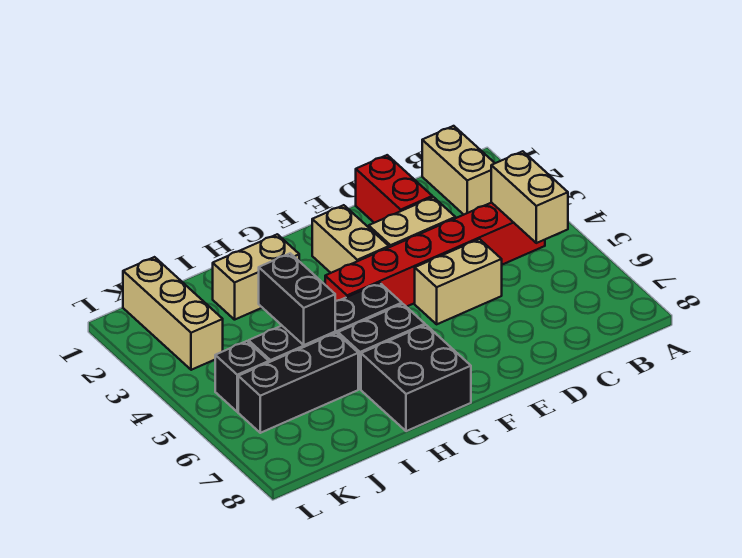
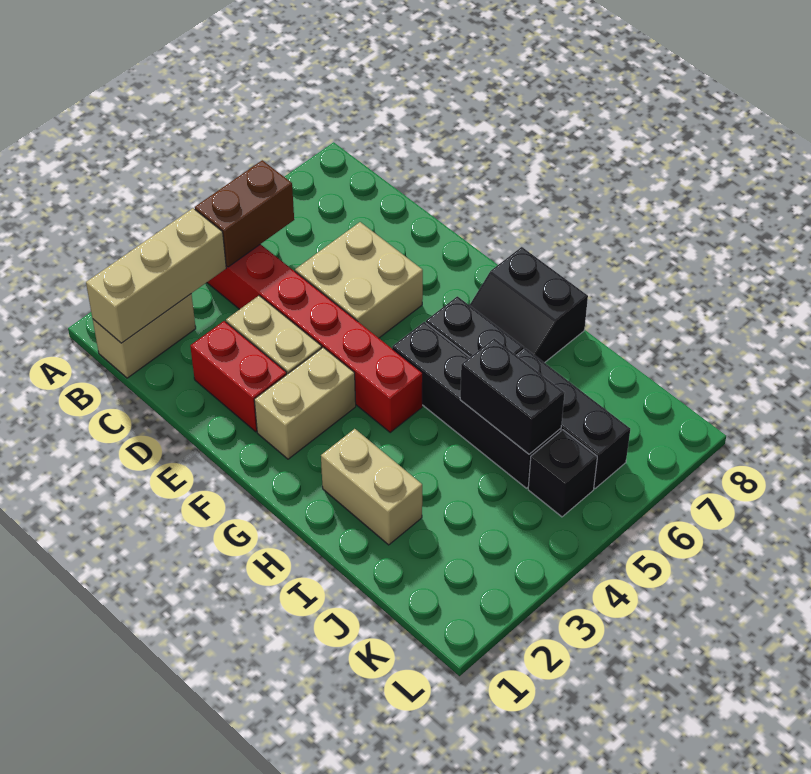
tan brick B4:B5 level 2 -> brown brick B4:B5 level 2
red brick D1:D2 level 1 -> red brick D2:E2 level 1
tan brick D5:E5 level 1 -> tan brick D5:E6 level 1
black brick G7:H8 level 1 -> black slope G7:H8 level 1 top 8
black brick I4:I5 level 2 -> black brick I5:J5 level 2
tan brick K1:K3 level 1 -> tan brick B1:B3 level 2

